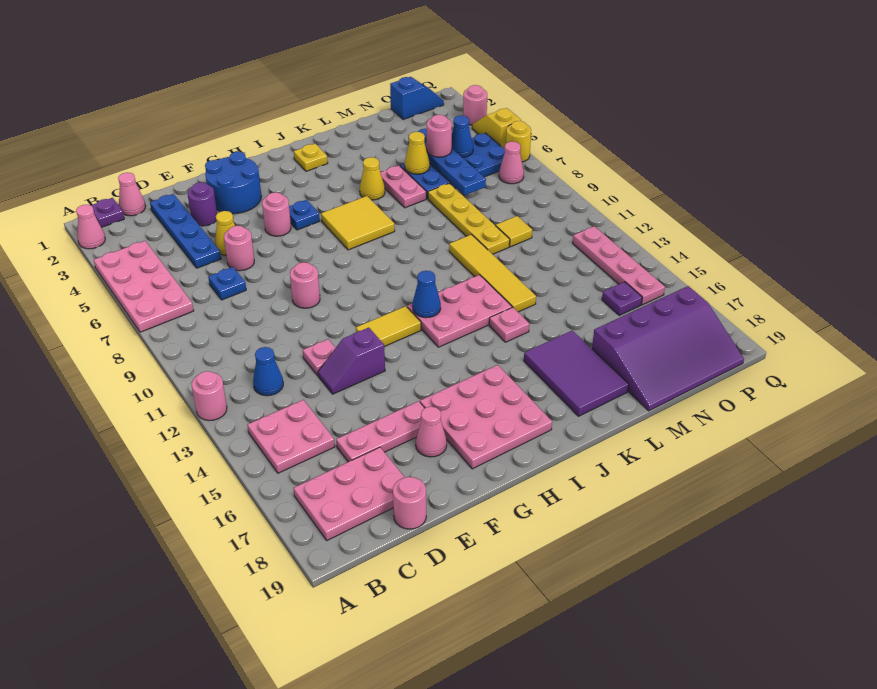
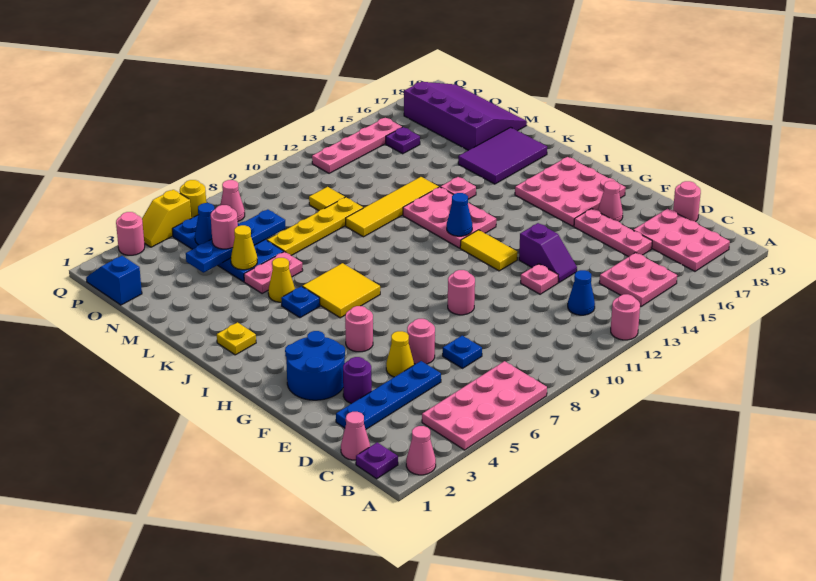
blue plate H5 level 1 -> blue plate J5 level 1

